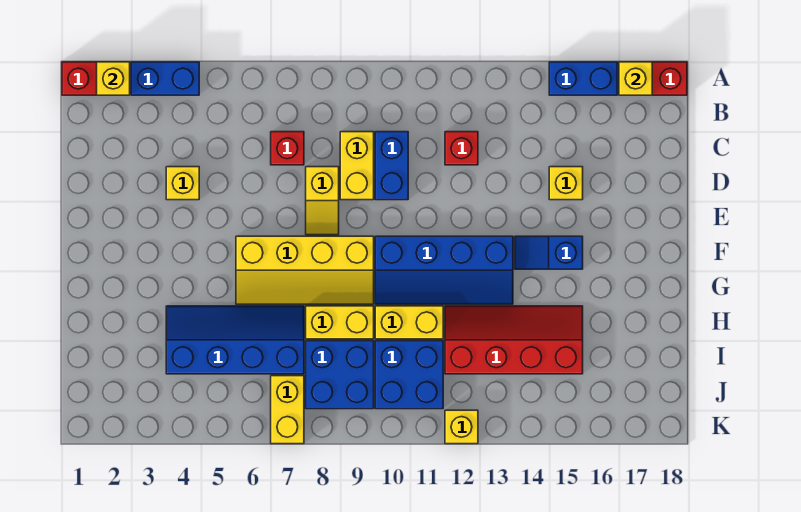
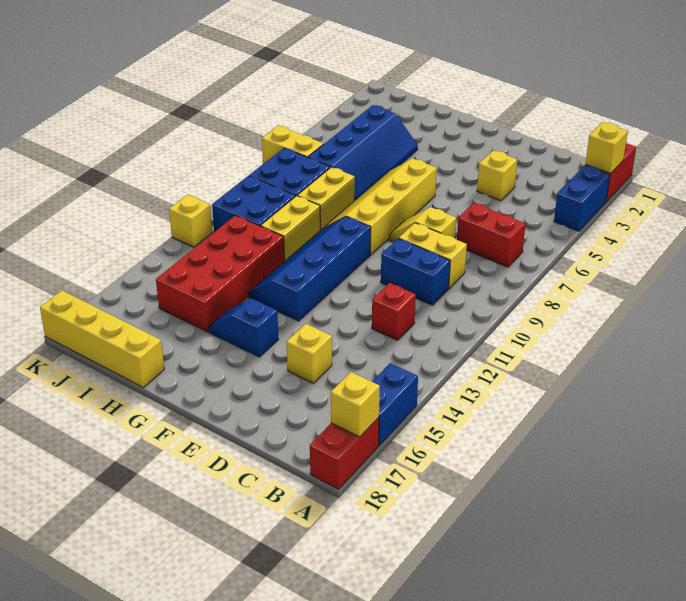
red brick C7 level 1 -> red brick B7:C7 level 1
blue slope F14:F15 level 1 top 15 -> blue slope F15:G15 level 1 top F
red slope H12:I15 level 1 top I -> red brick H12:I15 level 1
none -> yellow brick H18:K18 level 1

